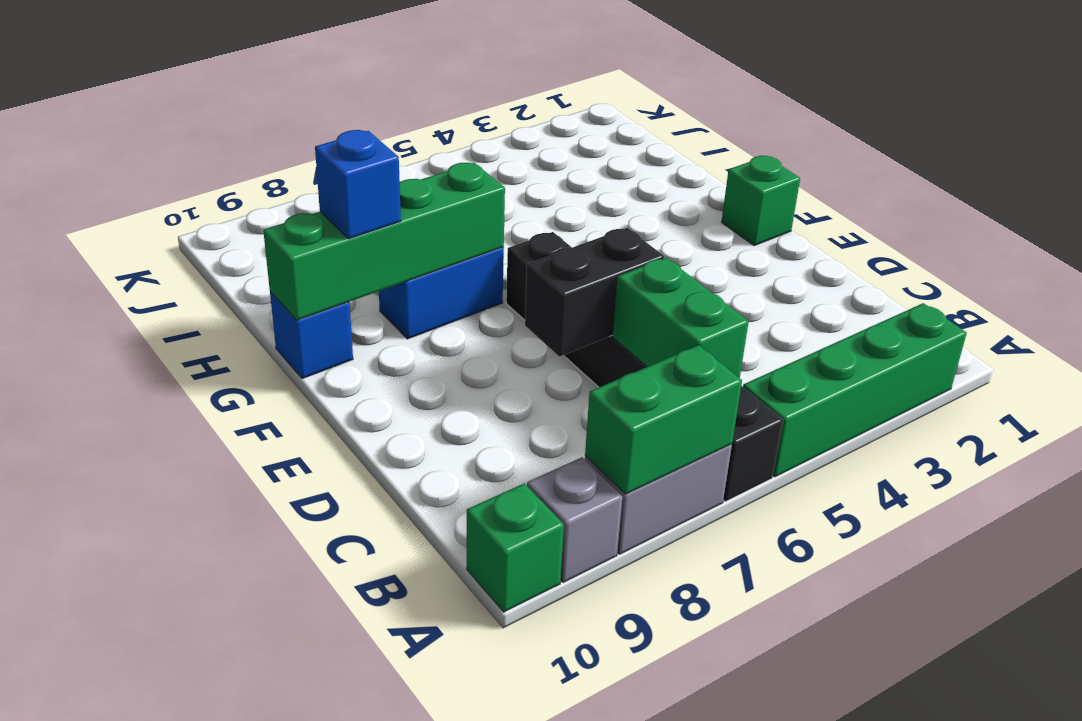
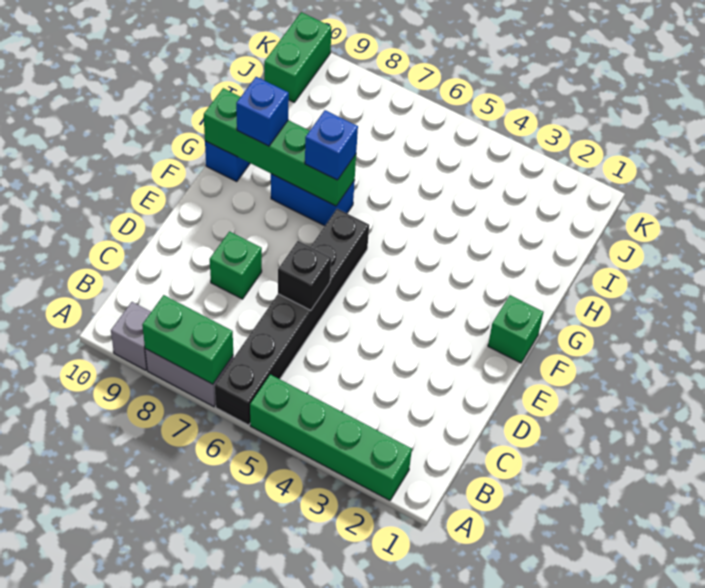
green brick A10 level 1 -> green brick D8 level 1
green brick B6:C6 level 2 -> green brick J10:K10 level 1
black brick D6:D7 level 2 -> black brick D6 level 2
none -> blue brick G7 level 3

